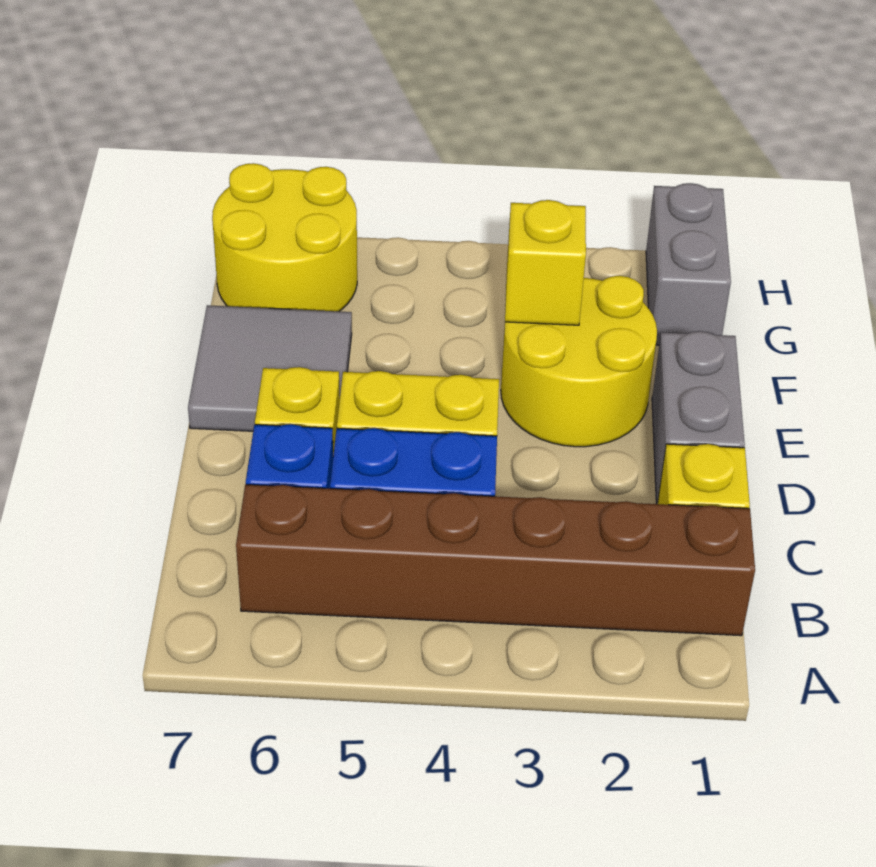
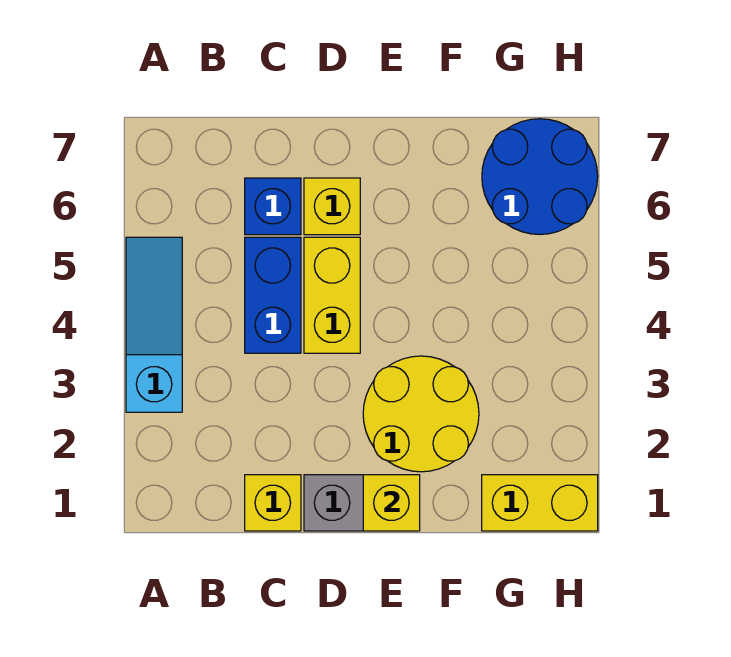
none -> cyan slope A3:A5 level 1 top 3
brown brick B1:B6 level 1 -> none
grey tile E6:F7 level 1 -> none
yellow brick F3 level 2 -> yellow brick E1 level 2
grey brick G1:H1 level 1 -> yellow brick G1:H1 level 1
yellow round brick G6:H7 level 1 -> blue round brick G6:H7 level 1

